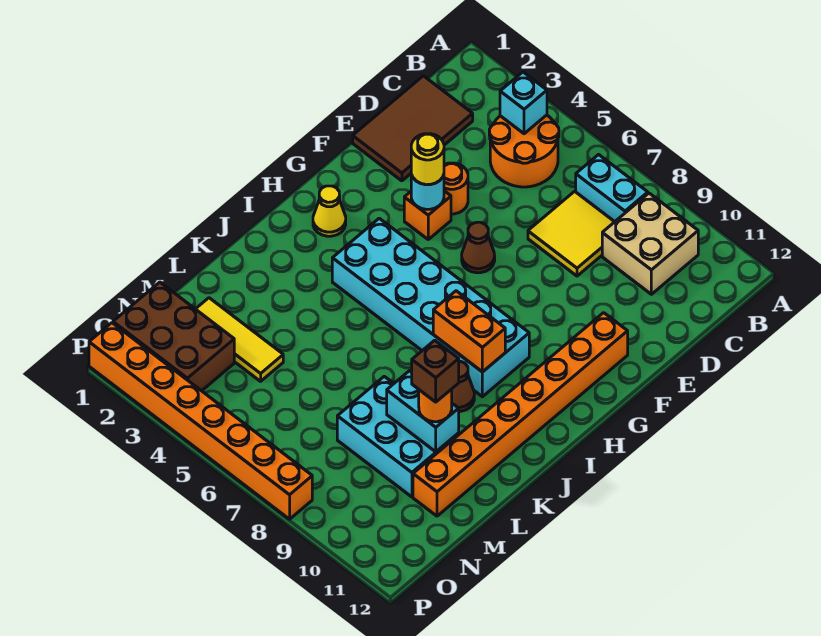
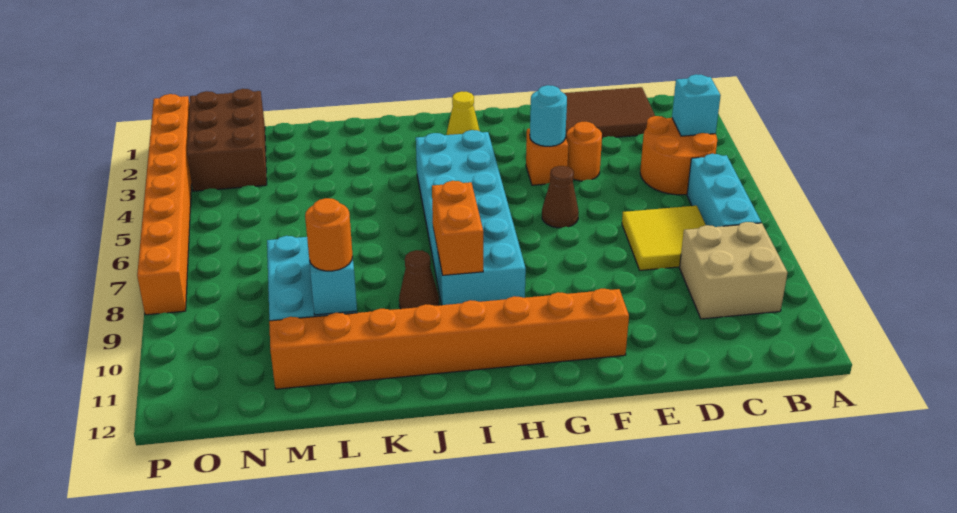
cyan brick B7:B8 level 1 -> cyan brick B6:B8 level 1
yellow round brick F4 level 3 -> none
brown brick L10 level 4 -> none
yellow tile M2:M4 level 1 -> none

